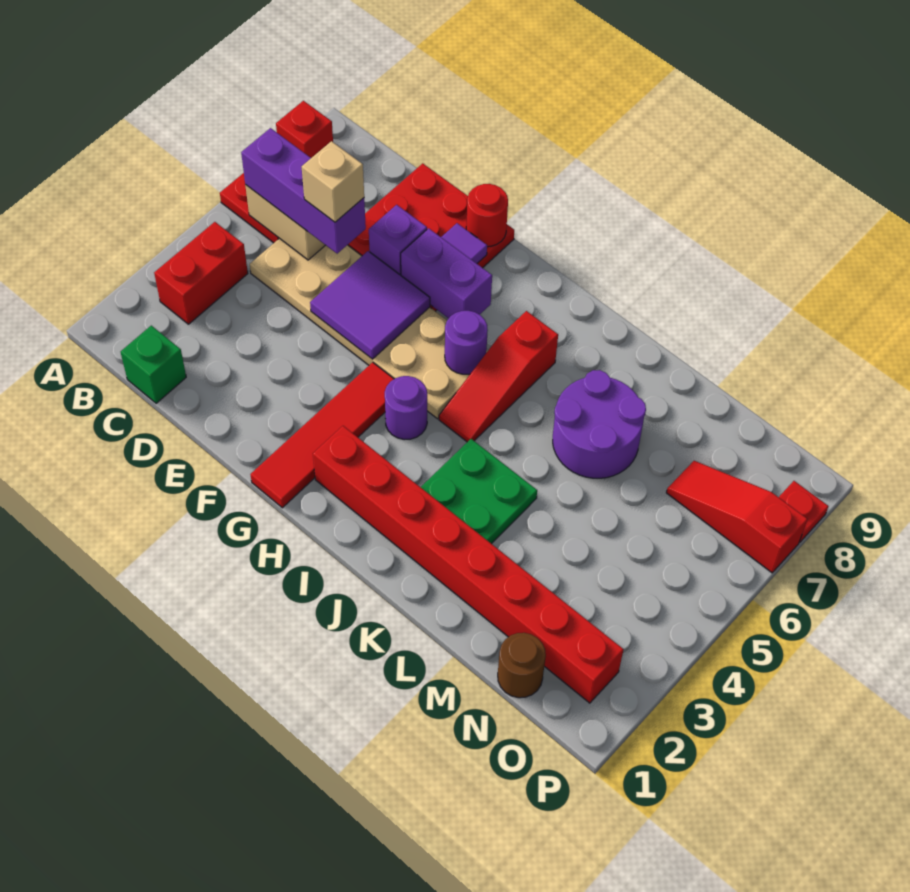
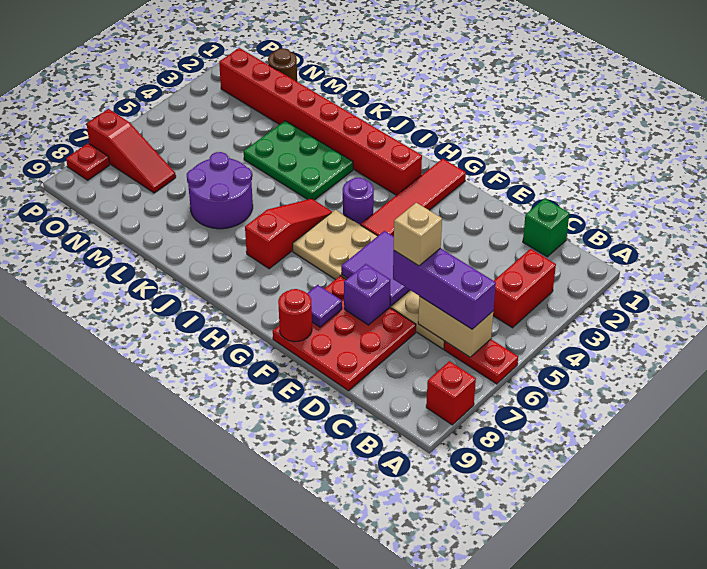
purple brick F7:G7 level 2 -> none
purple round brick H6 level 2 -> none
green plate J3:K4 level 1 -> green plate J3:L4 level 1

